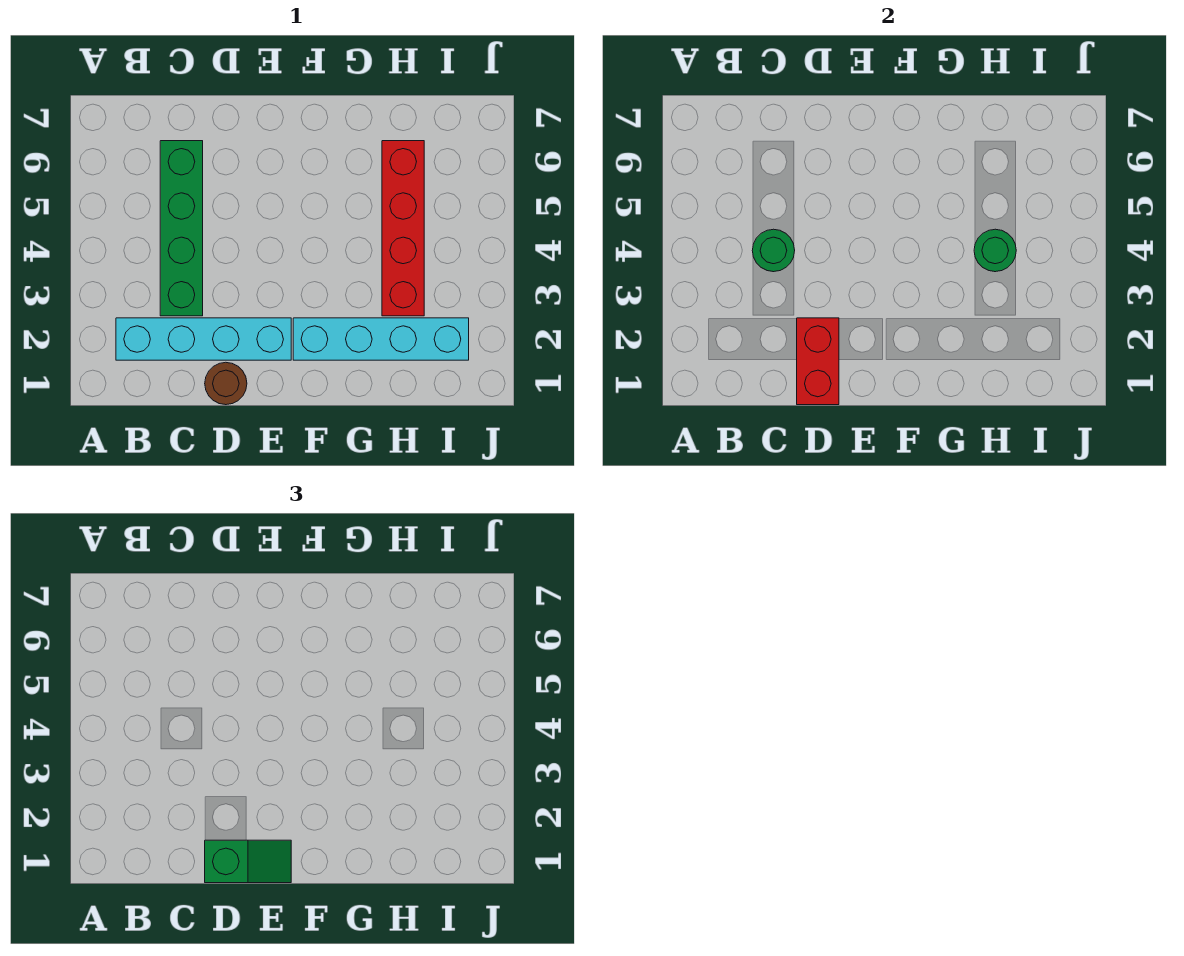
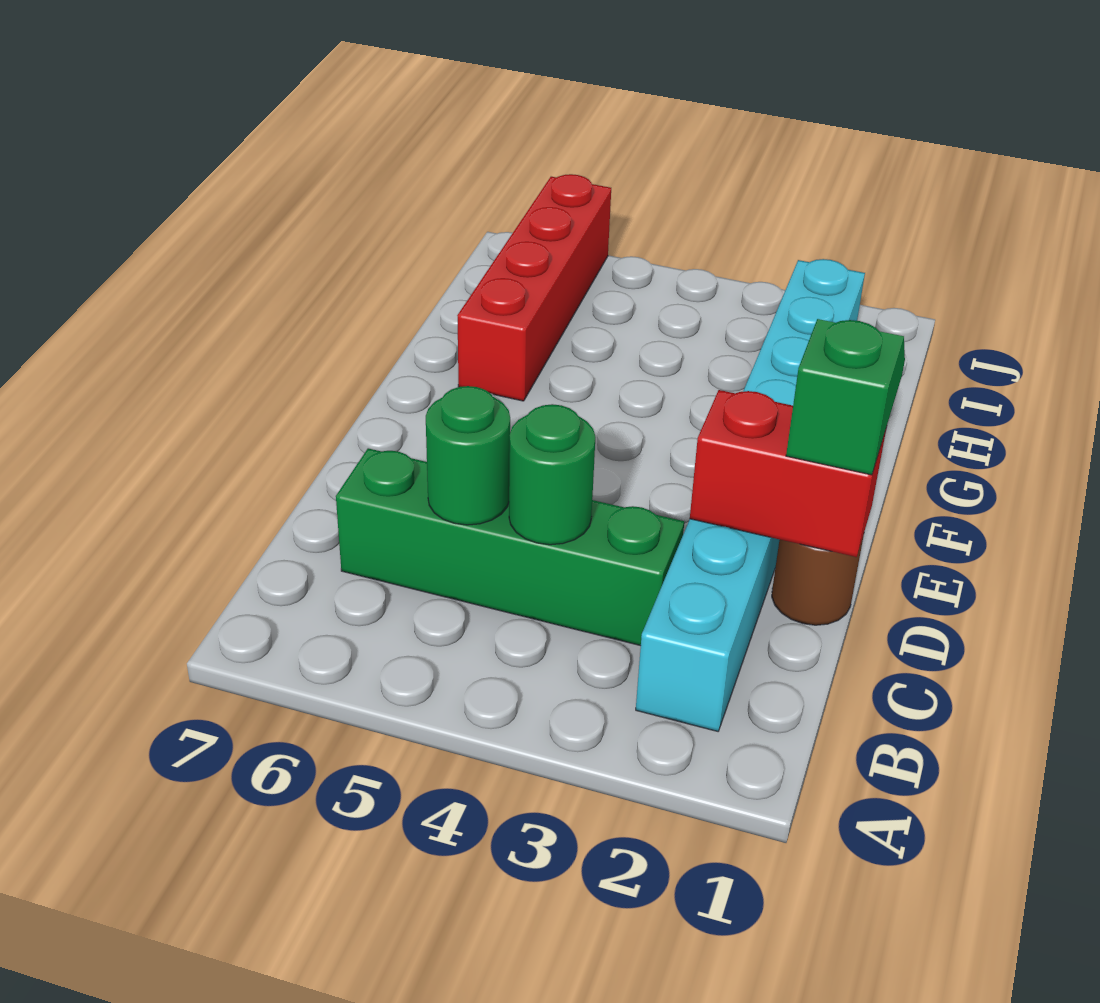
red brick H3:H6 level 1 -> red brick G6:J6 level 1
green round brick H4 level 2 -> green round brick C5 level 2

